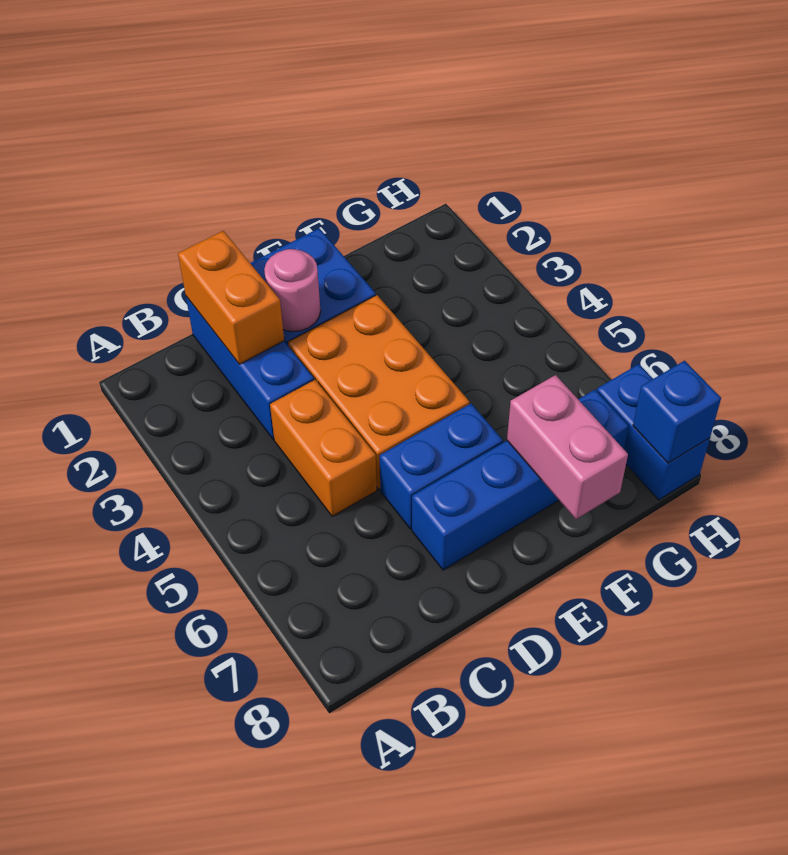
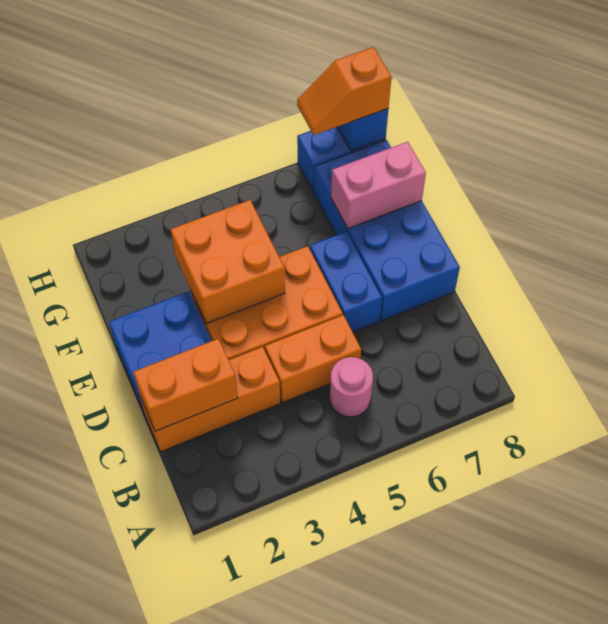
blue brick C1:C3 level 1 -> orange brick C1:C3 level 1
pink round brick D2 level 2 -> pink round brick B5 level 1
blue brick D7:G7 level 1 -> blue brick D7:G8 level 1
none -> orange brick E3:F4 level 2
none -> orange slope H7:H8 level 3 top 8

